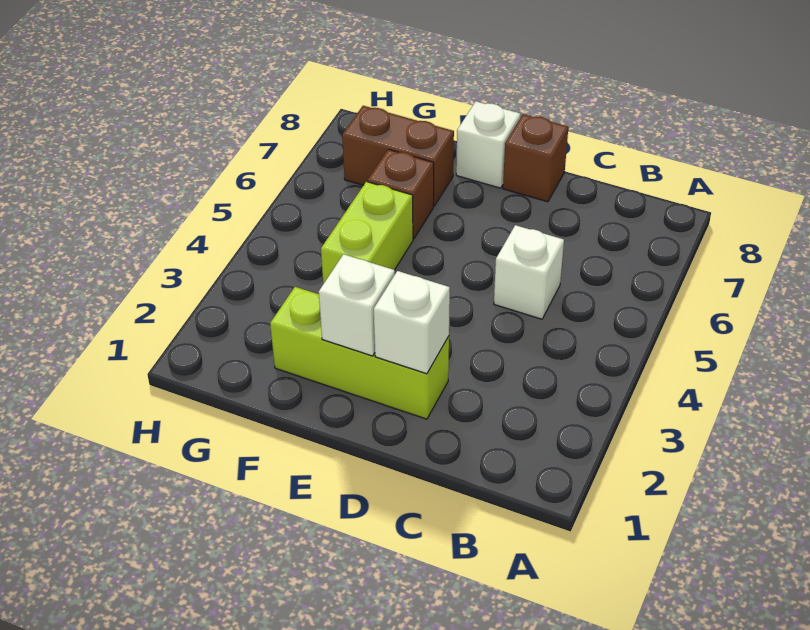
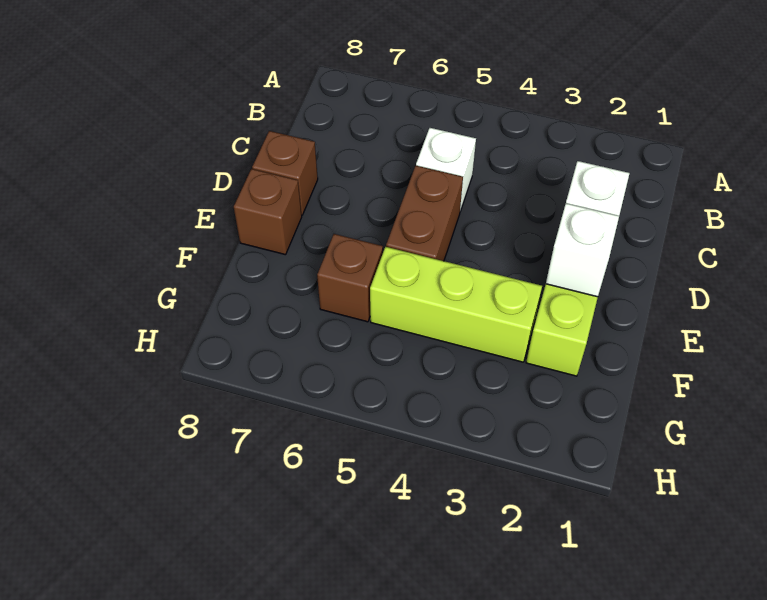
white brick E8 level 1 -> brown brick E8 level 1
lime brick F4:F5 level 1 -> lime brick F3:F5 level 1
brown brick F7:G7 level 1 -> brown brick D5:E5 level 1

